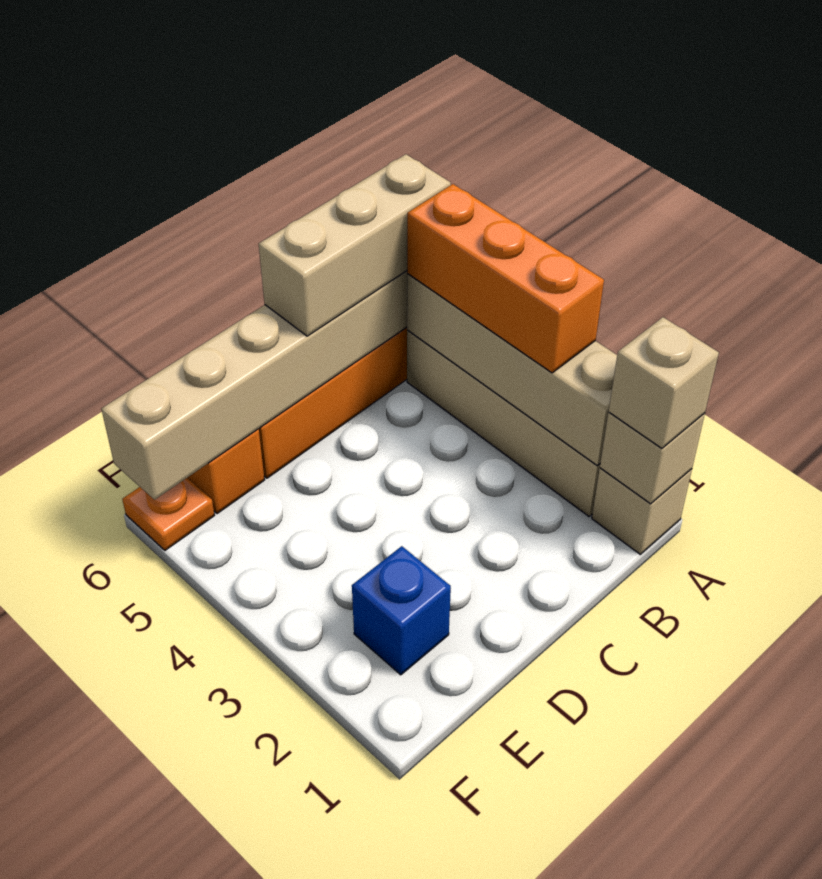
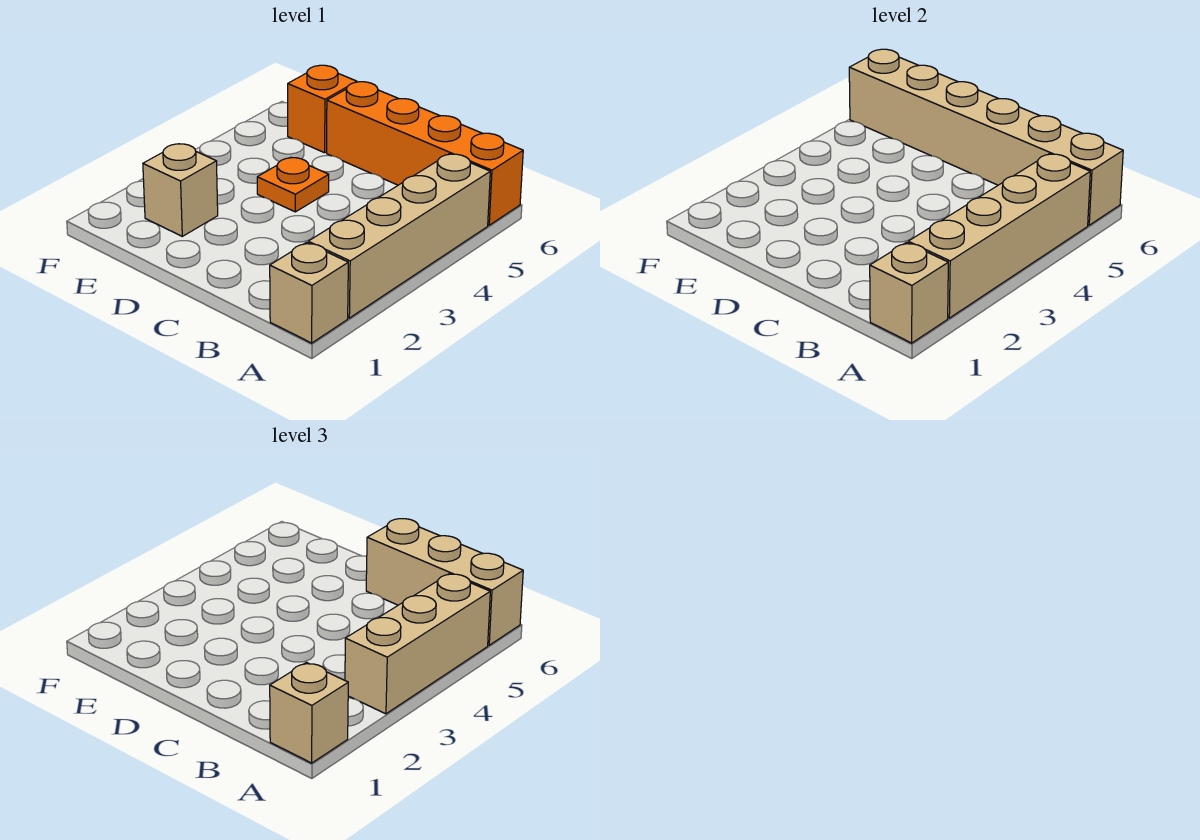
orange brick A3:A5 level 3 -> tan brick A3:A5 level 3
blue brick E2 level 1 -> tan brick E2 level 1
orange plate F6 level 1 -> orange plate D4 level 1

